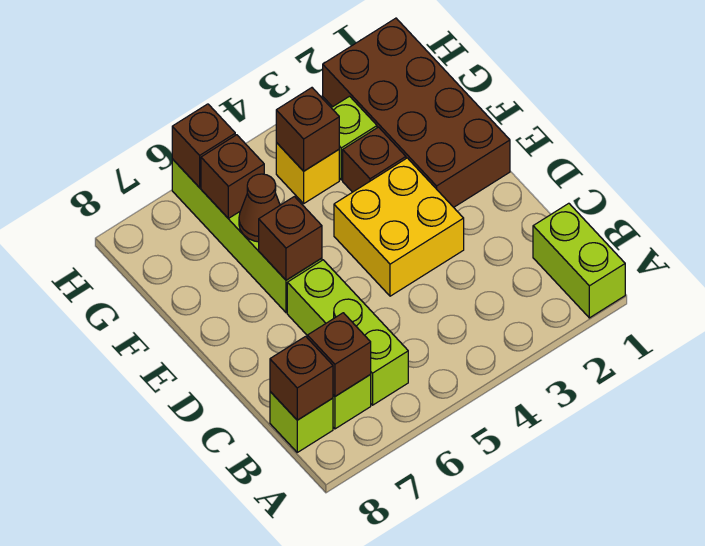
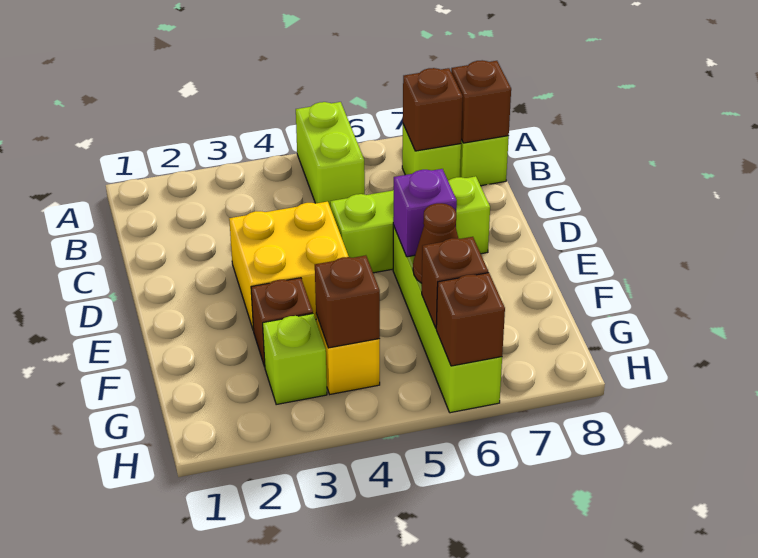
lime brick A1:B1 level 1 -> lime brick A5:B5 level 1
lime brick B6:D6 level 1 -> lime brick D5:D7 level 1
brown brick E1:H2 level 1 -> none
brown brick E6 level 2 -> purple brick E6 level 2

